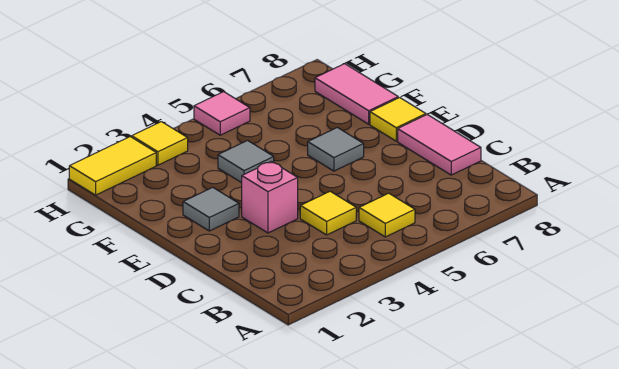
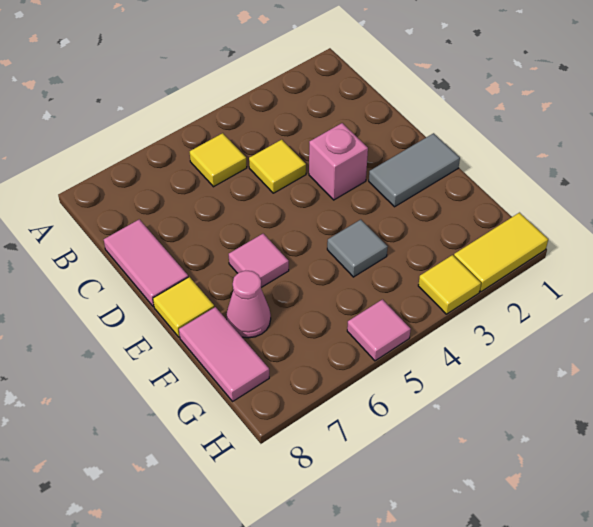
grey tile E2 level 1 -> grey tile E1:E2 level 1
grey tile E6 level 1 -> pink tile E6 level 1
none -> pink cone F7 level 1

